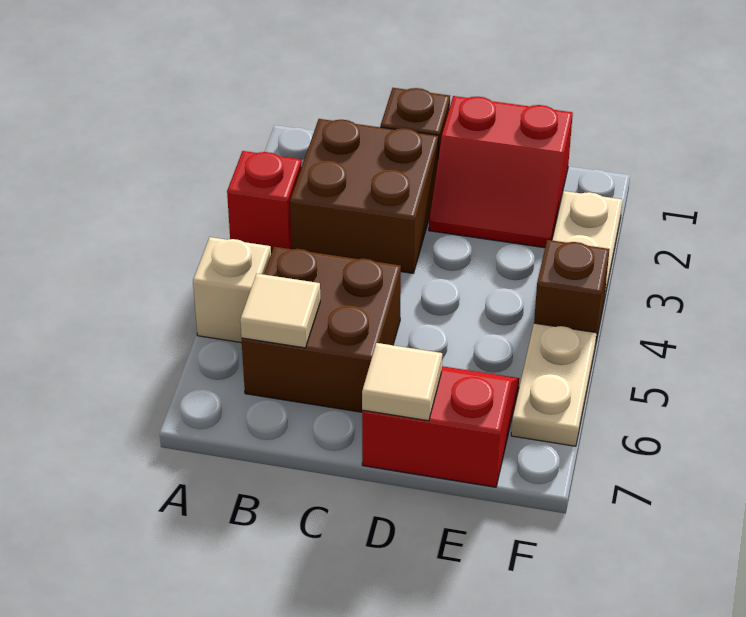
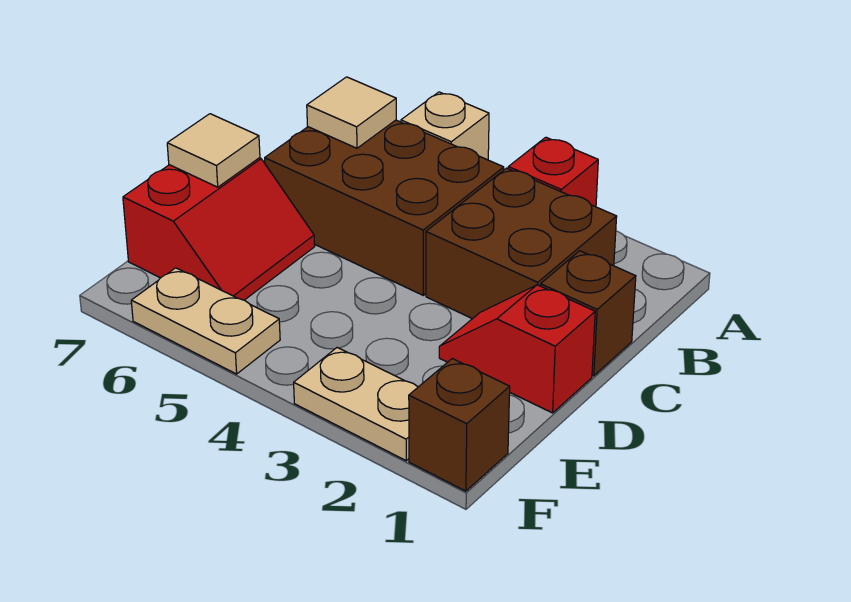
brown brick B5:C6 level 1 -> brown brick B4:C6 level 1
red slope D1:E2 level 1 top 1 -> red slope D1:D2 level 1 top 1
brown brick F4 level 1 -> brown brick F1 level 1

